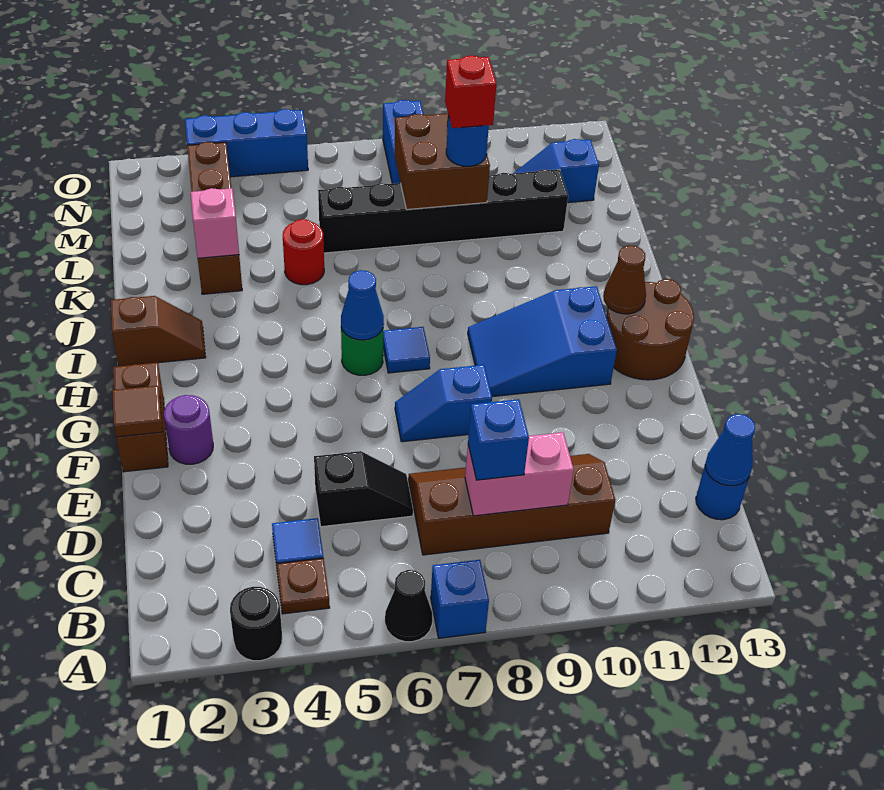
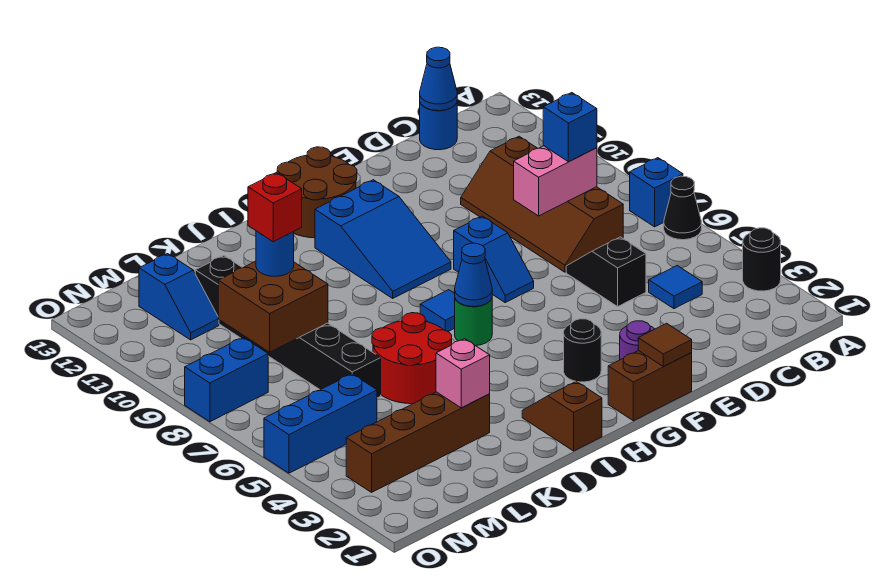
brown plate B4 level 1 -> none
pink brick C8:C9 level 2 -> pink brick C8:D8 level 2
none -> black round brick G3 level 1
brown cone H12 level 2 -> none
red round brick K5 level 1 -> red round brick J5:K6 level 1
blue brick O3:O5 level 1 -> blue brick M5:O5 level 1

